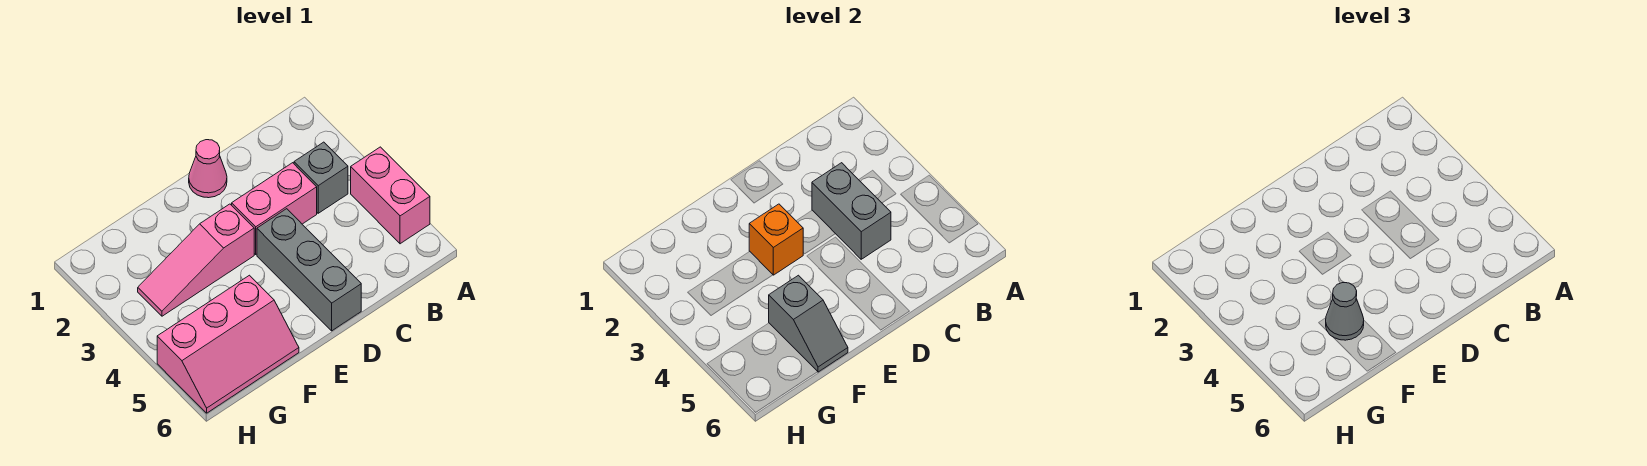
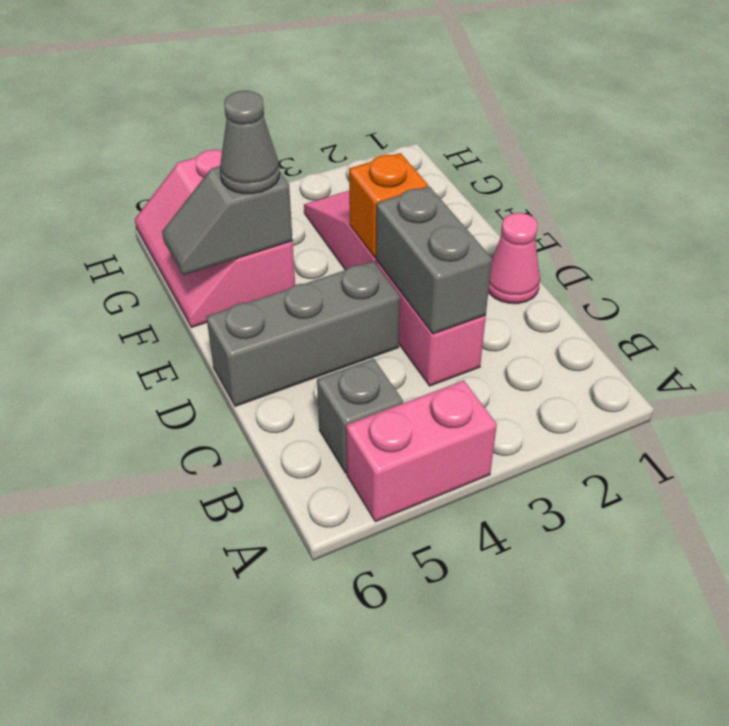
grey brick B3 level 1 -> grey brick B5 level 1
grey brick C3:C4 level 2 -> grey brick C3:D3 level 2

